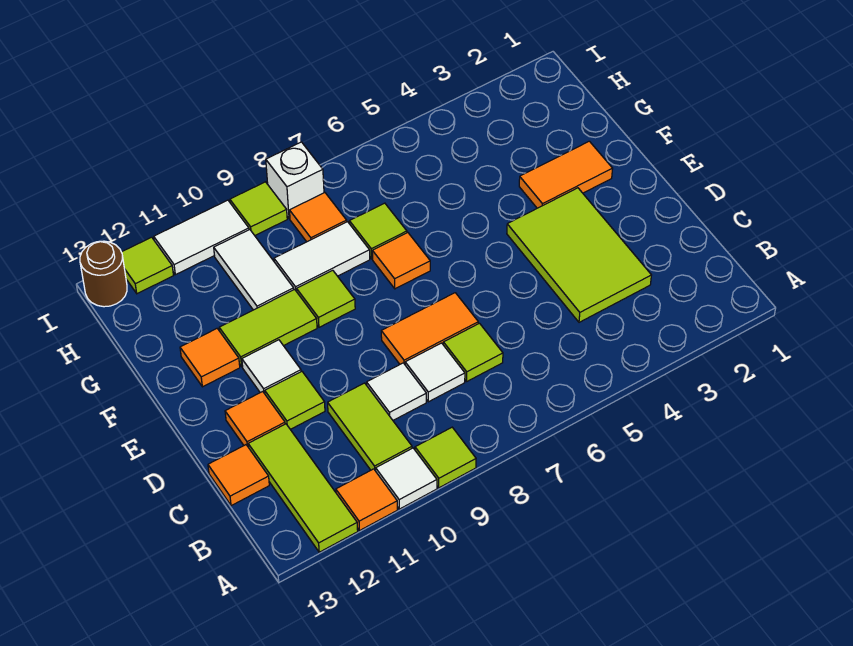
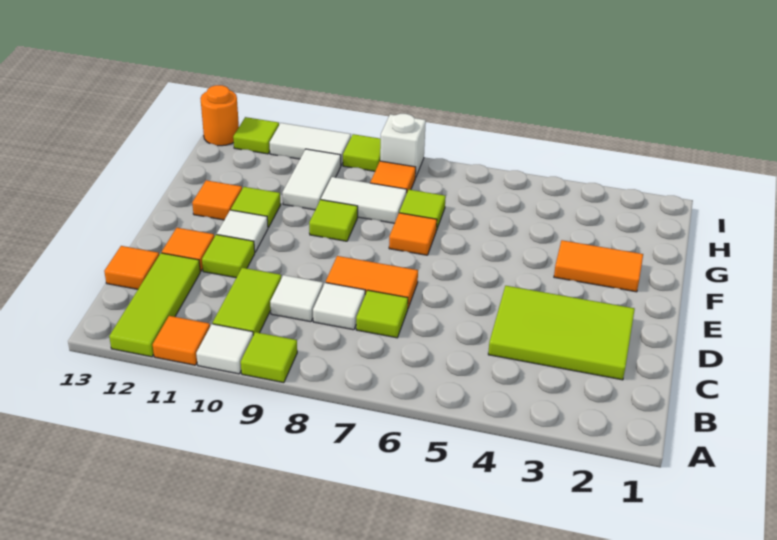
lime tile C3:E4 level 1 -> lime tile C2:D4 level 1
lime tile F10:F11 level 1 -> lime tile F11 level 1
brown round brick I13 level 1 -> orange round brick I13 level 1

